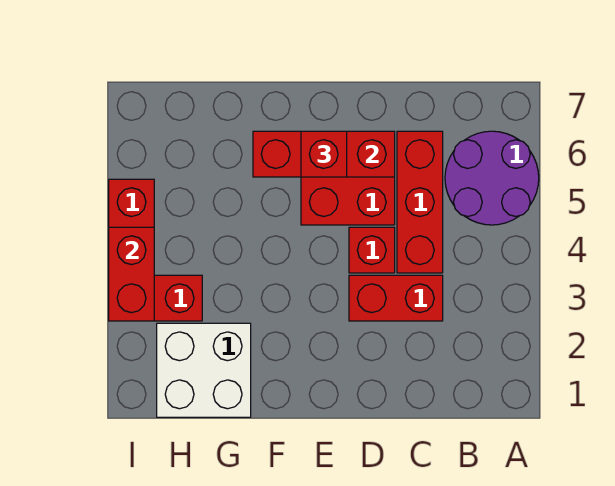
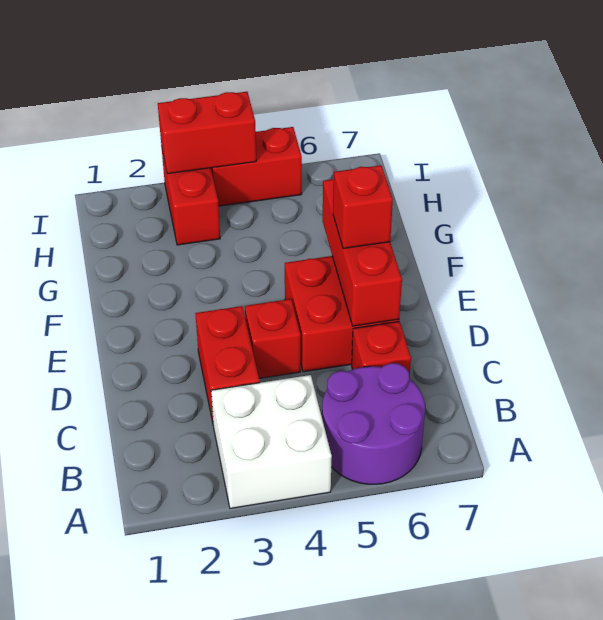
red brick C4:C6 level 1 -> red brick C6 level 1
white brick G1:H2 level 1 -> white brick A3:B4 level 1

